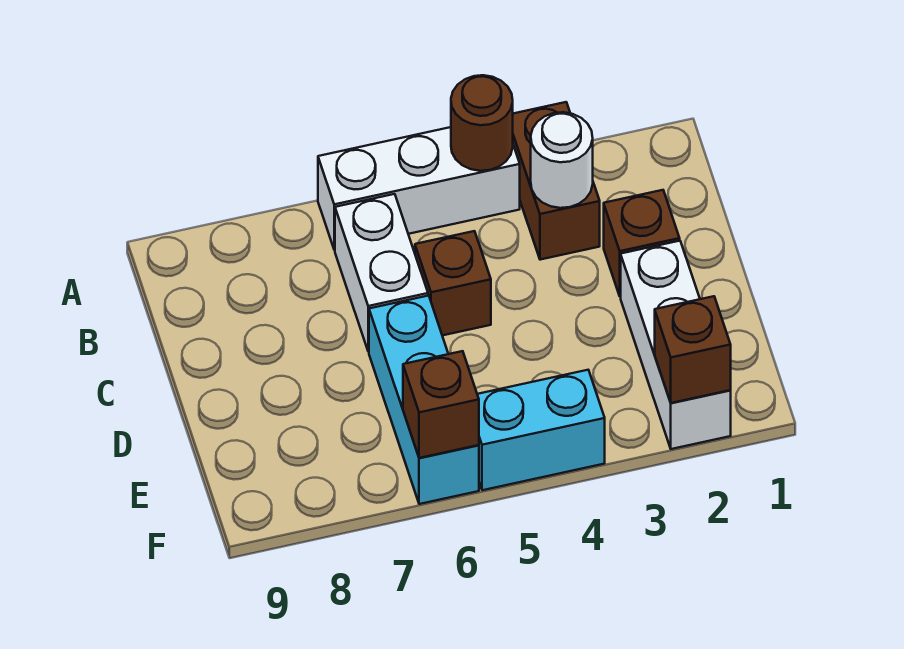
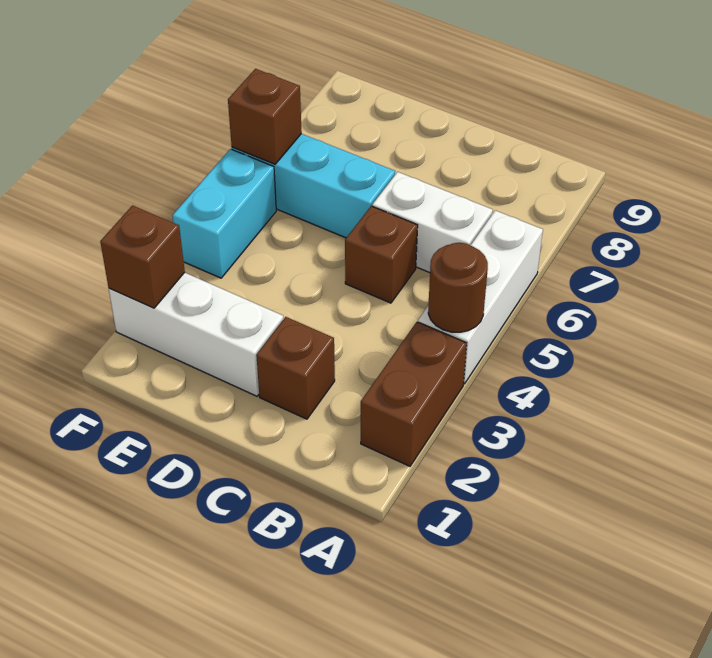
brown brick A3:B3 level 1 -> brown brick A2:A3 level 1
white round brick B3 level 2 -> none

